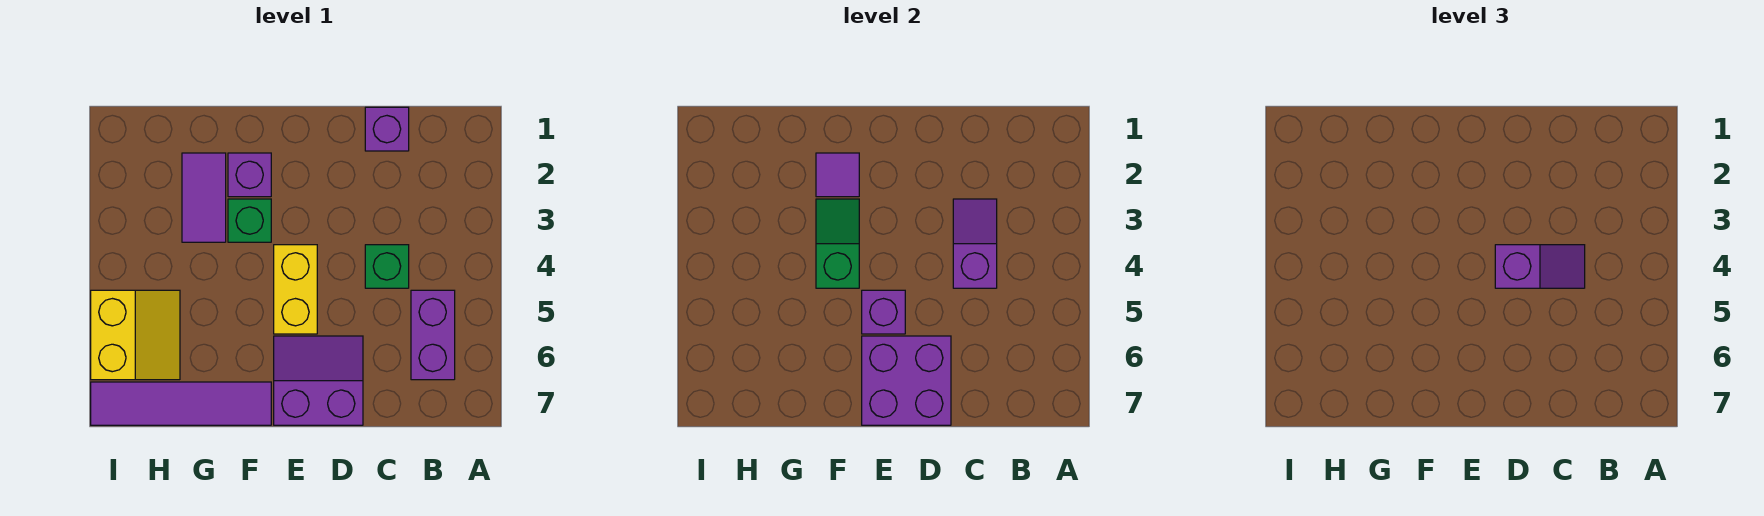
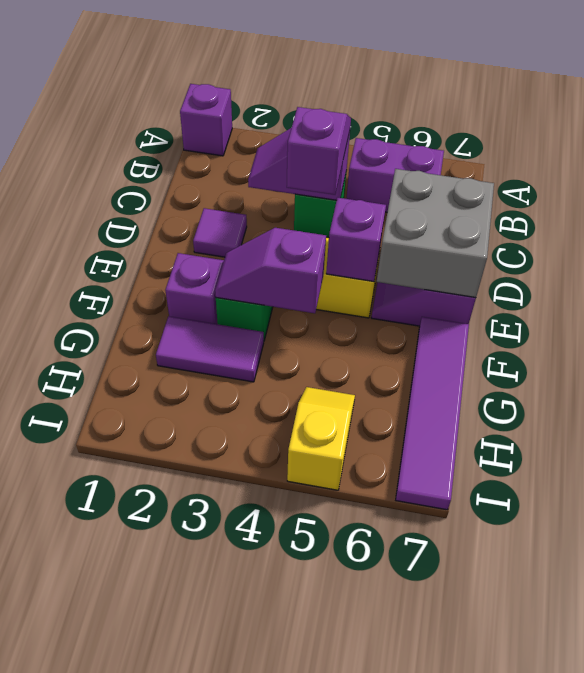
purple brick C1 level 1 -> purple brick A1 level 1
purple brick D6:E7 level 2 -> grey brick D6:E7 level 2
purple tile F2 level 2 -> purple tile D2 level 1
green slope F3:F4 level 2 top 4 -> purple slope F3:F4 level 2 top 4
yellow slope H5:I6 level 1 top I -> yellow slope H5:I5 level 1 top I

